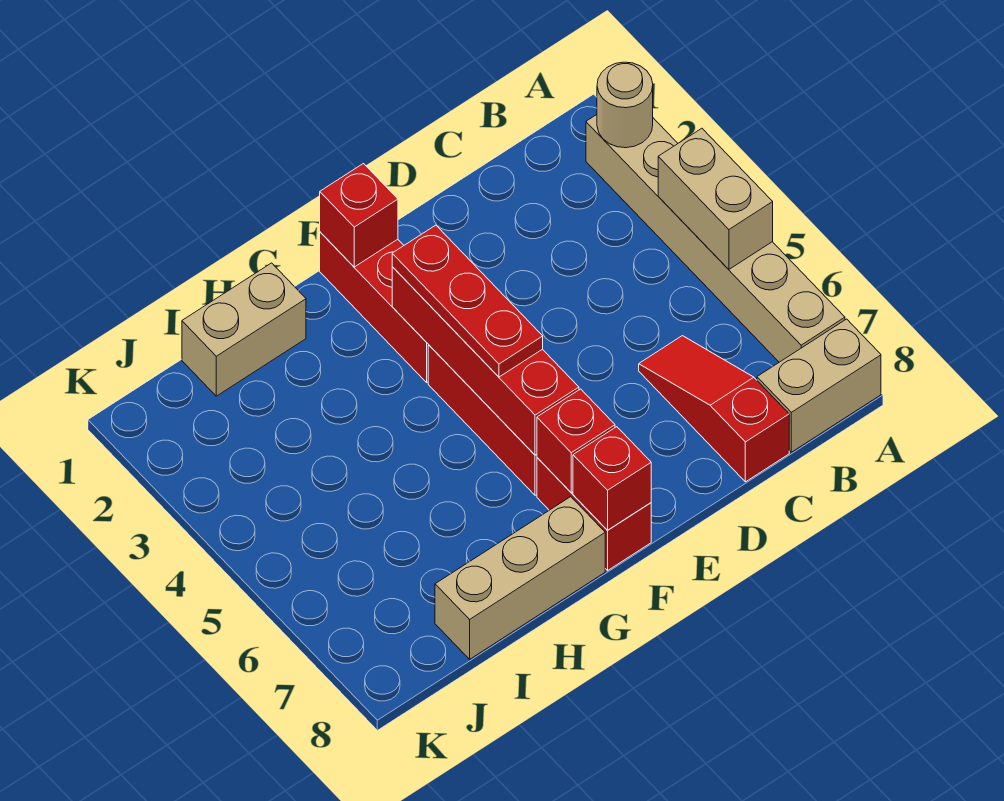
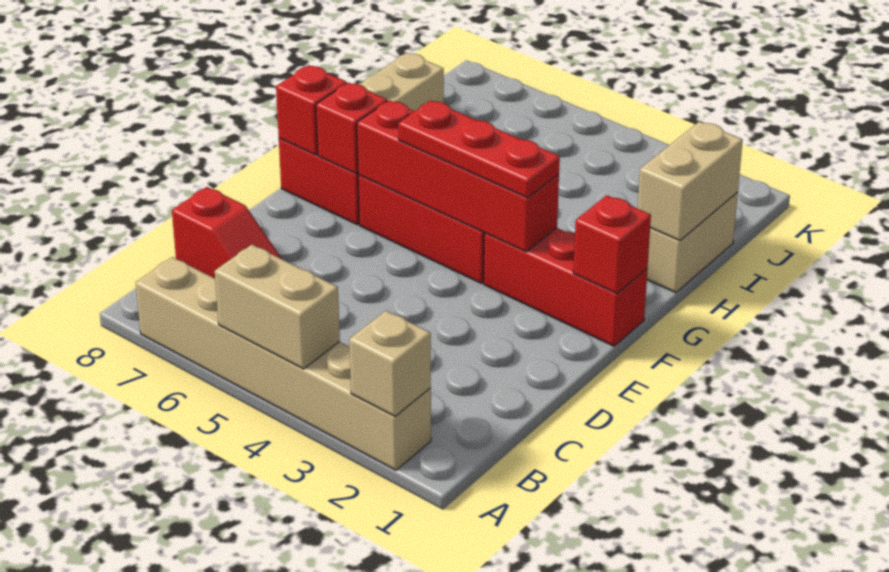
tan round brick A2 level 2 -> tan brick A2 level 2
tan brick A8:B8 level 1 -> tan brick H1:I1 level 2
red slope C6:C8 level 1 top 8 -> red slope C7:C8 level 1 top 8

